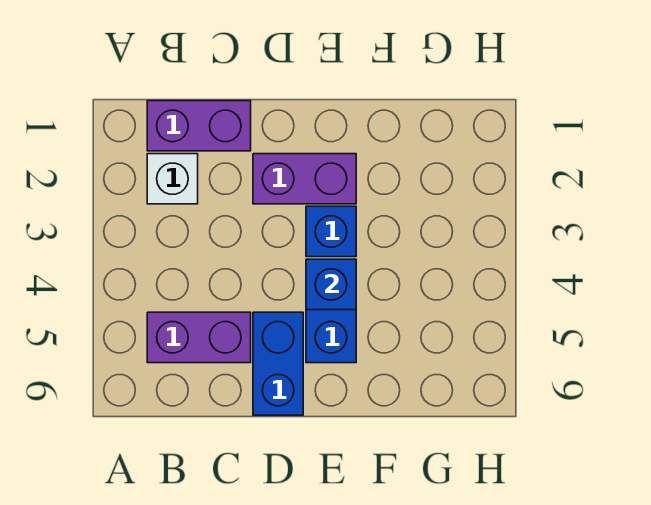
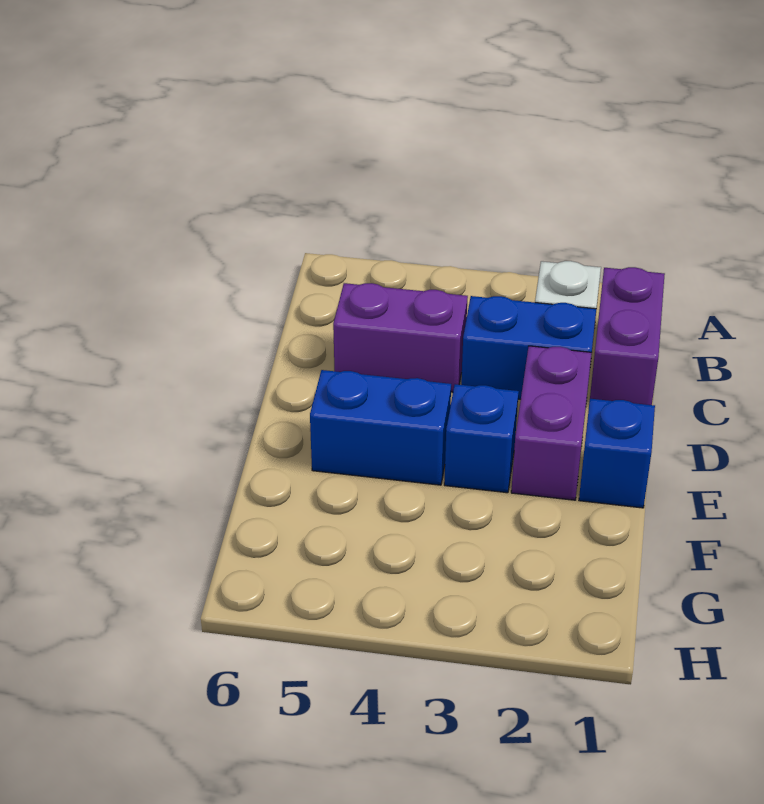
purple brick B5:C5 level 1 -> purple brick C4:C5 level 1
blue brick D5:D6 level 1 -> blue brick C2:C3 level 1
blue brick E4 level 2 -> blue brick E1 level 1

